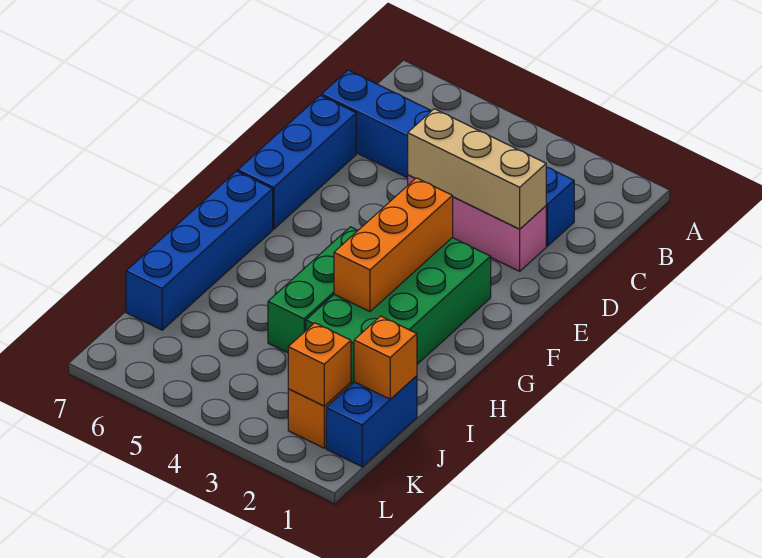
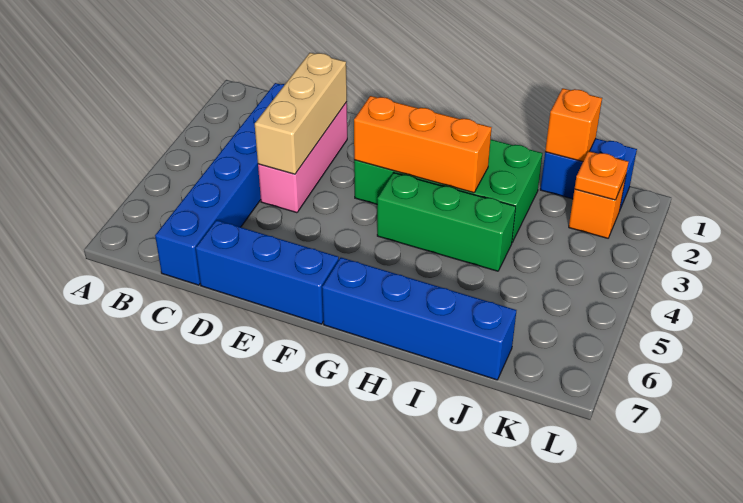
orange brick K2 level 2 -> orange plate K2 level 2

